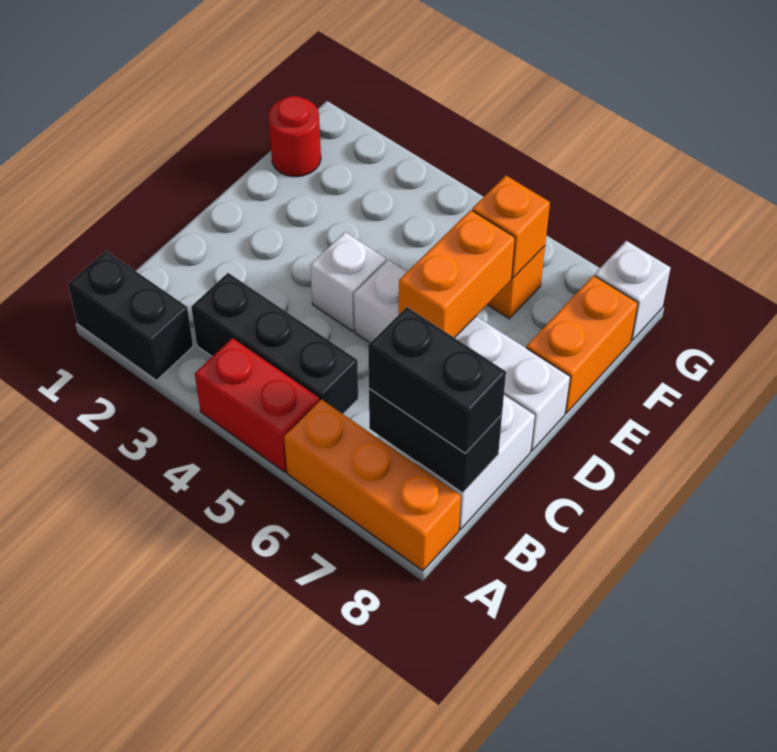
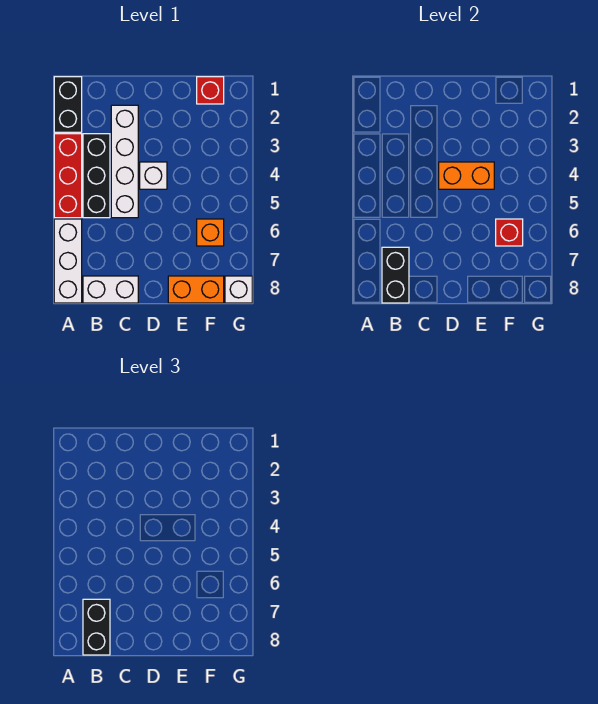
red brick A4:A5 level 1 -> red brick A3:A5 level 1
orange brick A6:A8 level 1 -> white brick A6:A8 level 1
white brick D5:D8 level 1 -> white brick C2:C5 level 1
orange brick D6:E6 level 2 -> orange brick D4:E4 level 2
red round brick F1 level 1 -> red brick F1 level 1
orange brick F6 level 2 -> red brick F6 level 2

